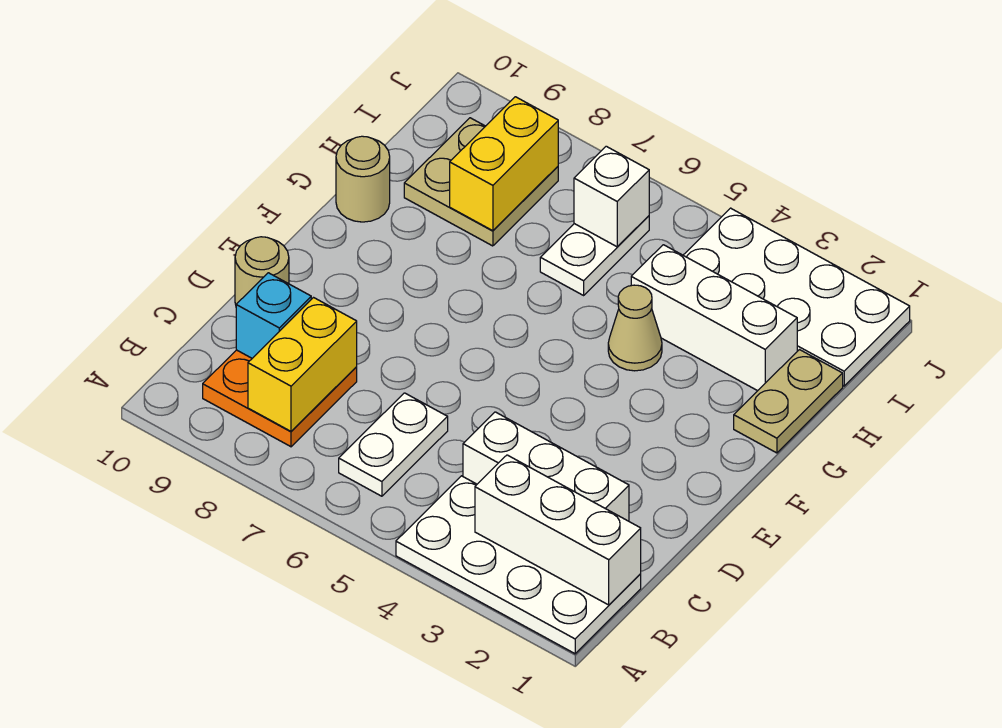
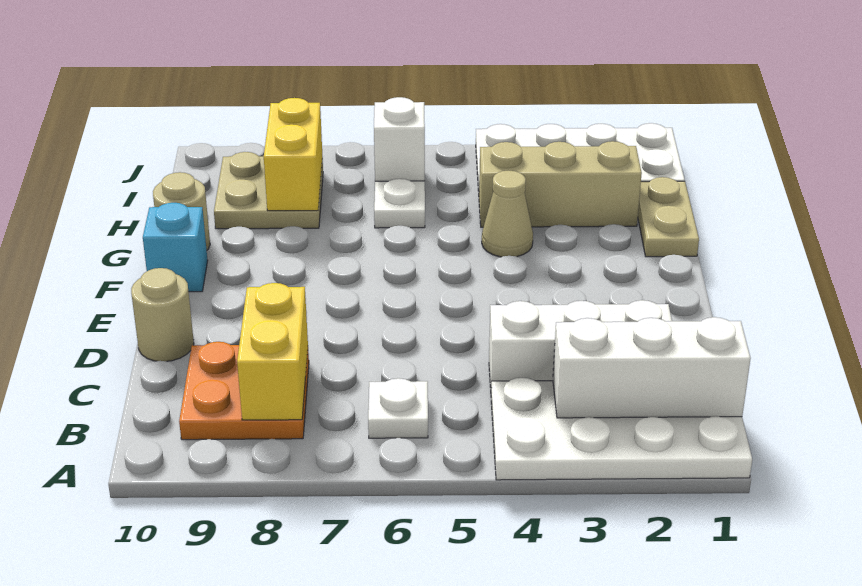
white plate B6:C6 level 1 -> white plate B6 level 1
cyan brick C9 level 2 -> cyan brick F10 level 1
white brick H2:H4 level 1 -> tan brick H2:H4 level 1

